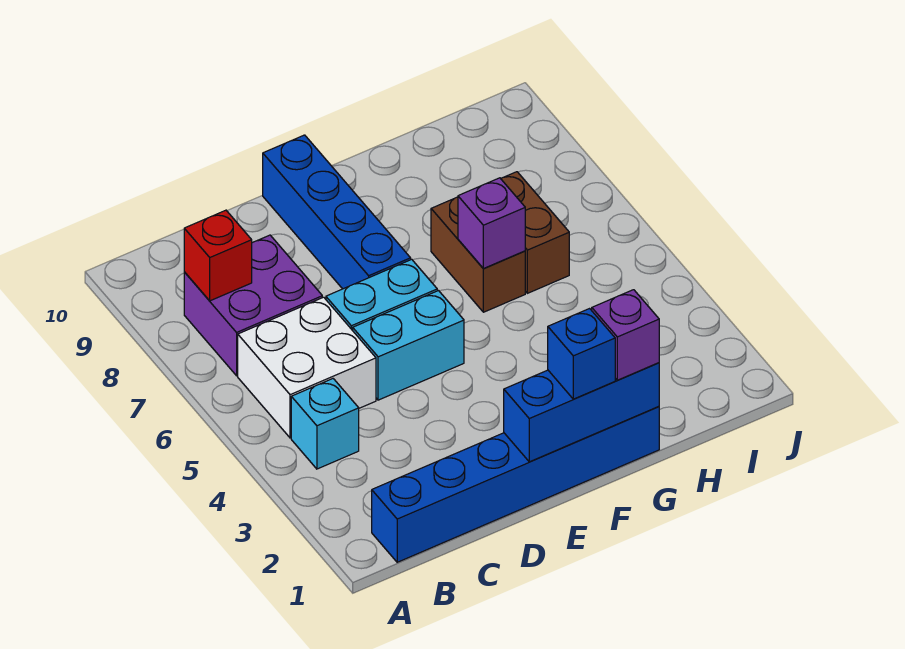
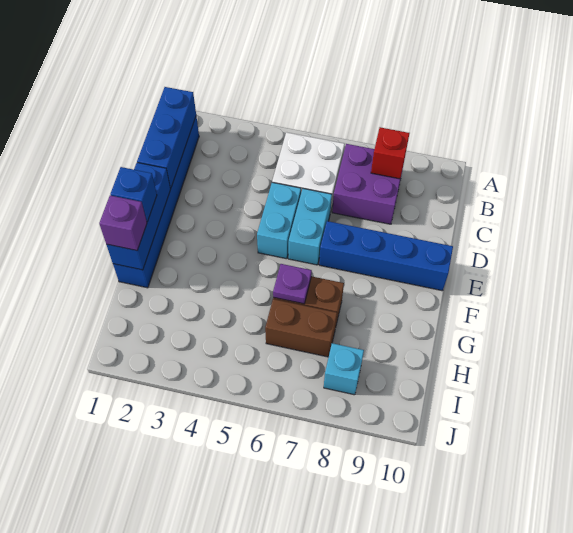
none -> blue brick B1:D1 level 2
cyan brick B4 level 1 -> cyan brick I8 level 1
purple brick G6 level 2 -> purple plate G6 level 2

